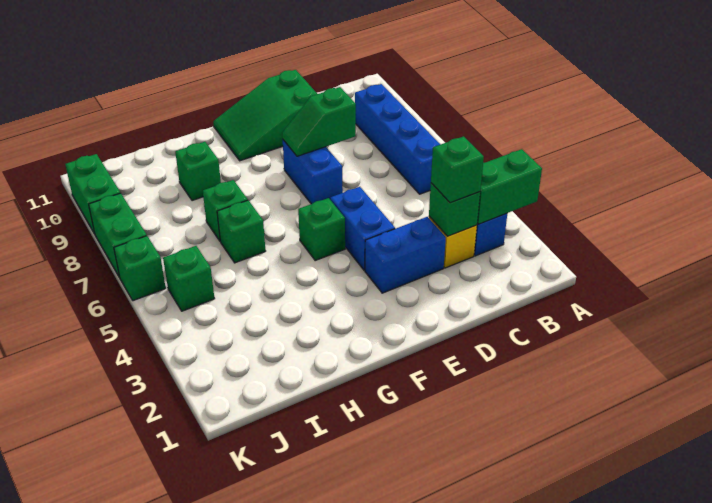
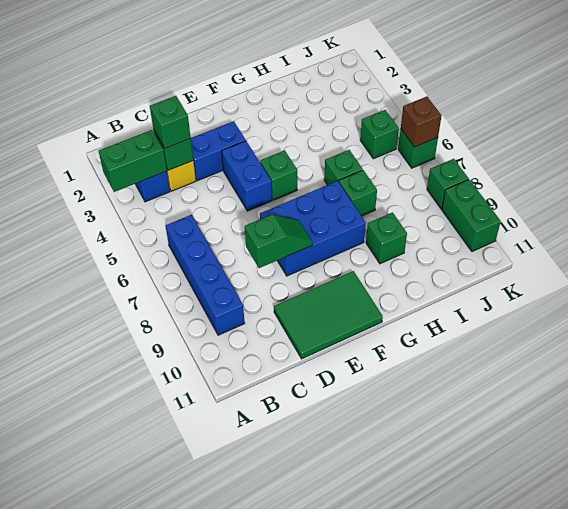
green slope D10:F11 level 1 top D -> green tile D10:F11 level 1
blue brick E7:E8 level 1 -> blue brick E7:G8 level 1
none -> brown brick K6 level 2
green brick K7:K8 level 1 -> green brick K8 level 1

